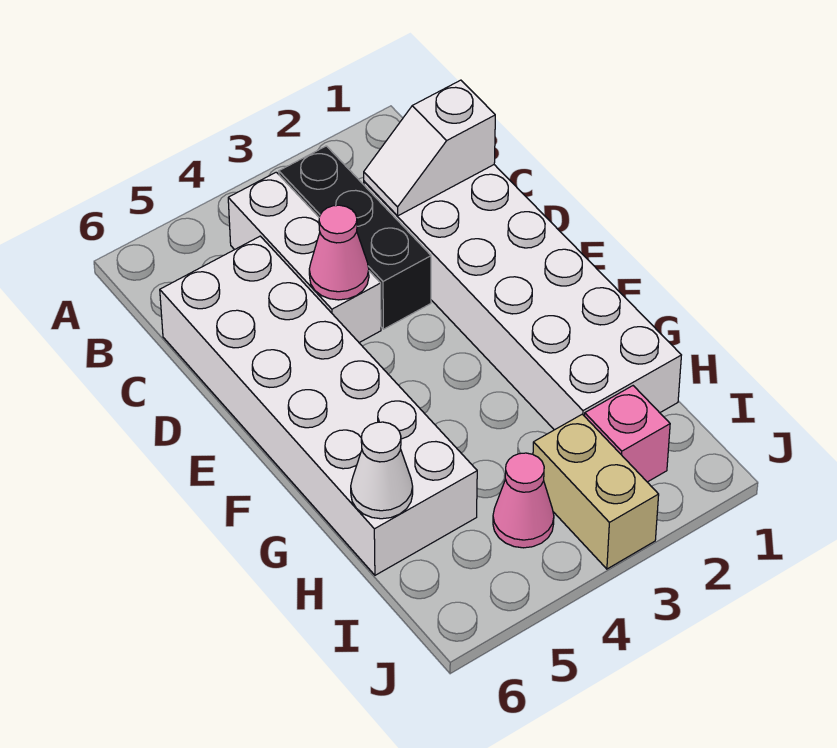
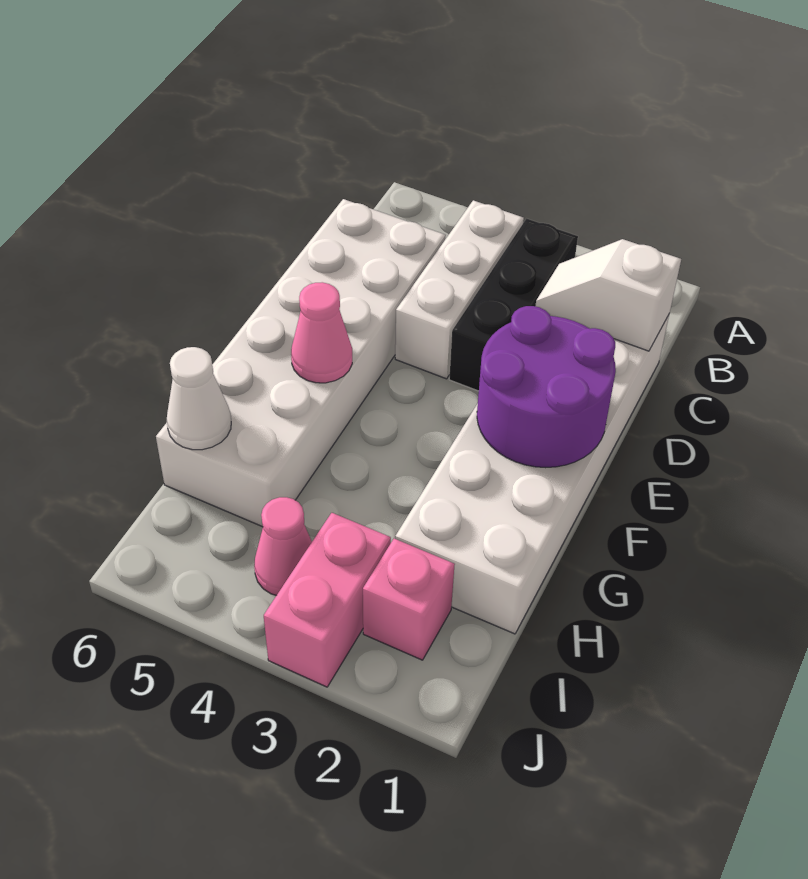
pink cone D4 level 2 -> pink cone F5 level 2
none -> purple round brick E1:F2 level 2
tan brick I3:J3 level 1 -> pink brick I3:J3 level 1

